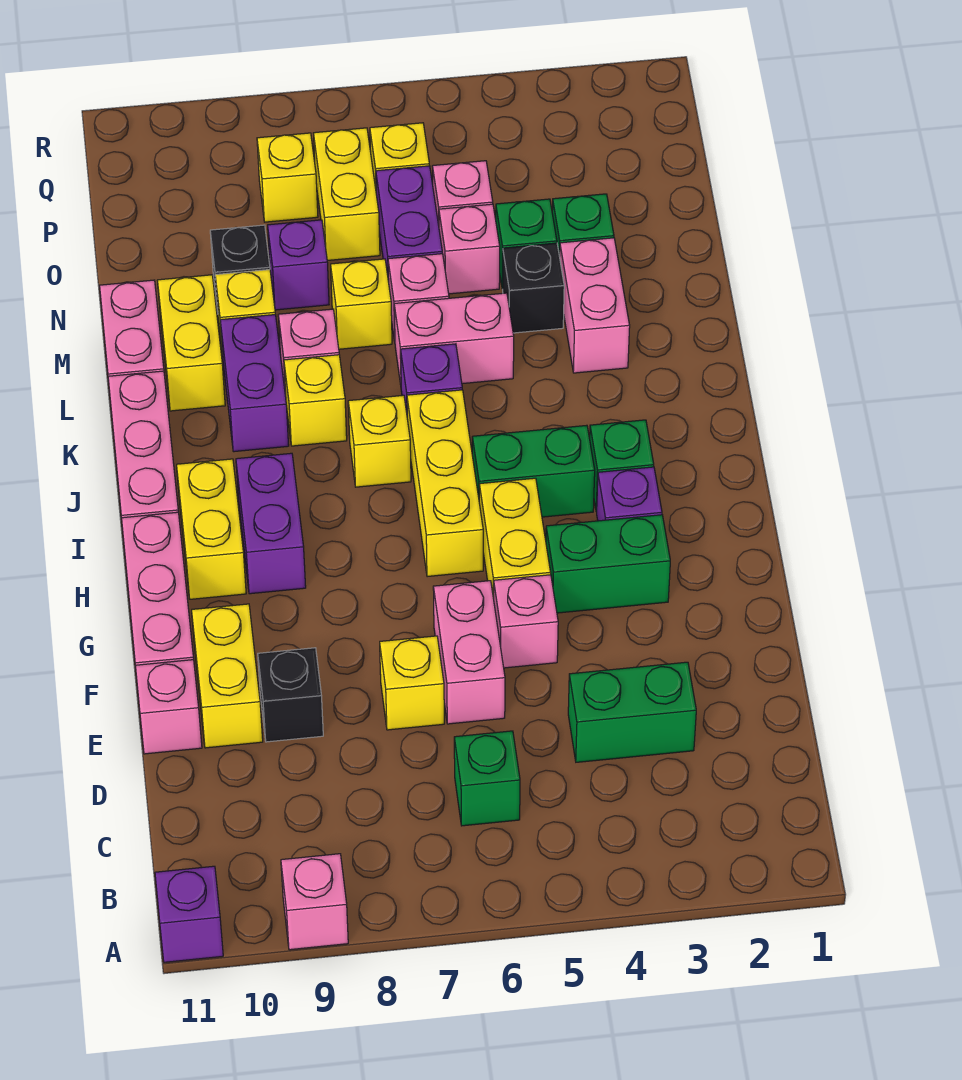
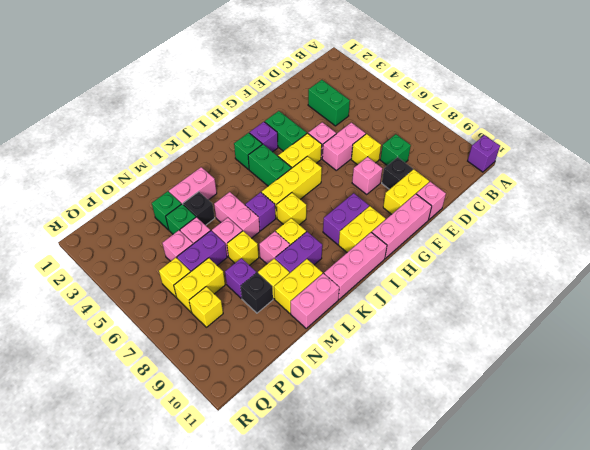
pink brick A9 level 1 -> pink brick F8 level 1
green brick C6 level 1 -> green brick D8 level 1

